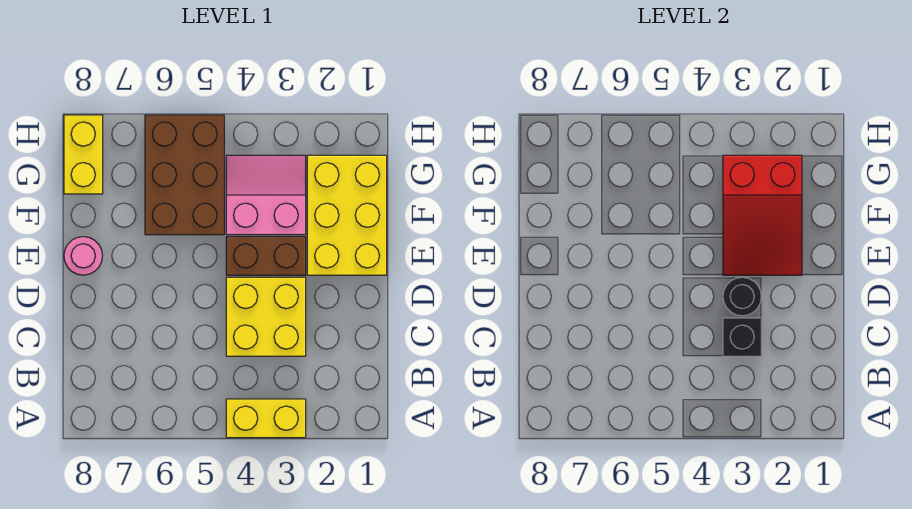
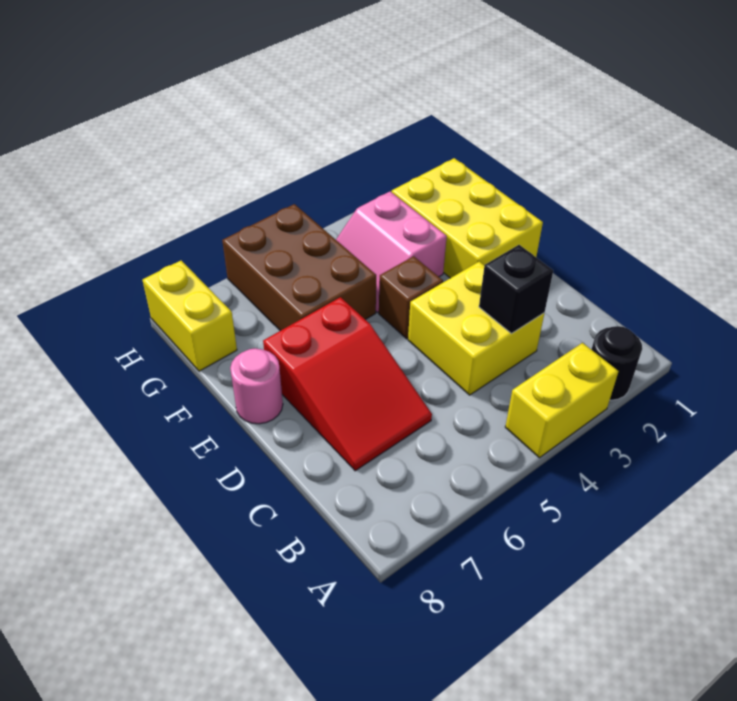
black round brick D3 level 2 -> black round brick A2 level 1
red slope E2:G3 level 2 top G -> red slope C6:E7 level 1 top E
brown brick E3:E4 level 1 -> brown brick E4 level 1
pink slope F3:G4 level 1 top F -> pink slope F3:G4 level 1 top 3

